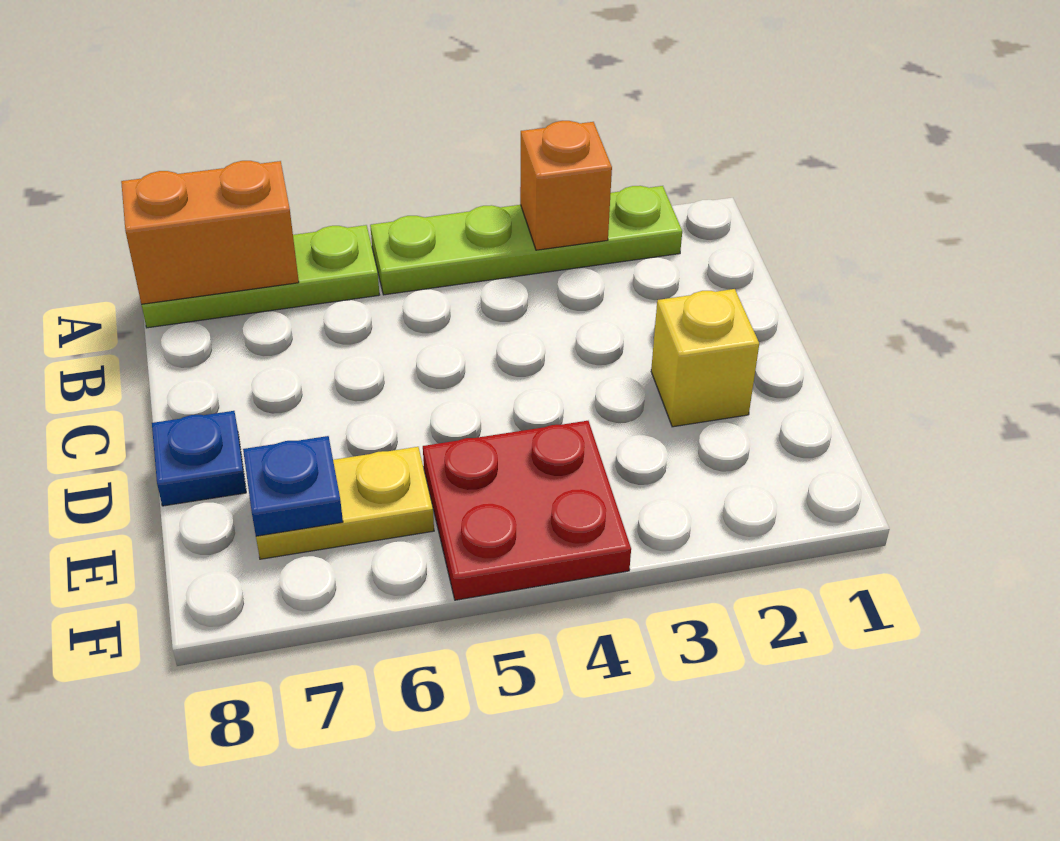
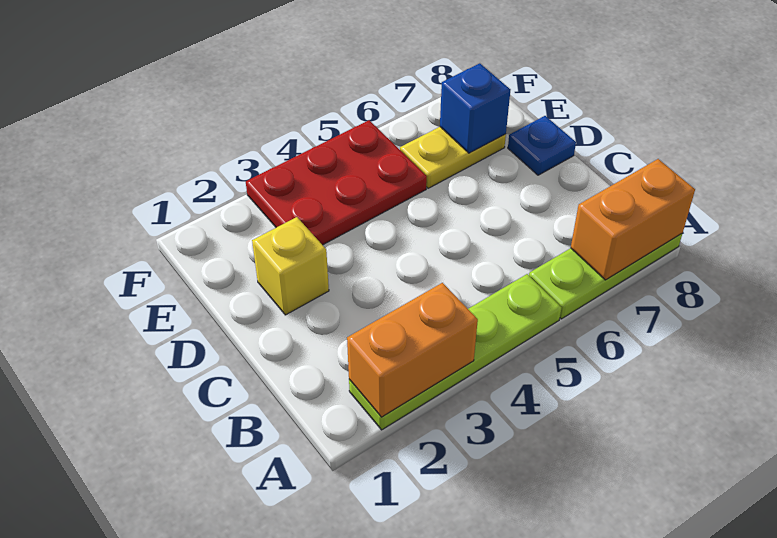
orange brick A3 level 2 -> orange brick A2:A3 level 2
red plate E4:F5 level 1 -> red plate E3:F5 level 1
blue plate E7 level 2 -> blue brick E7 level 2

